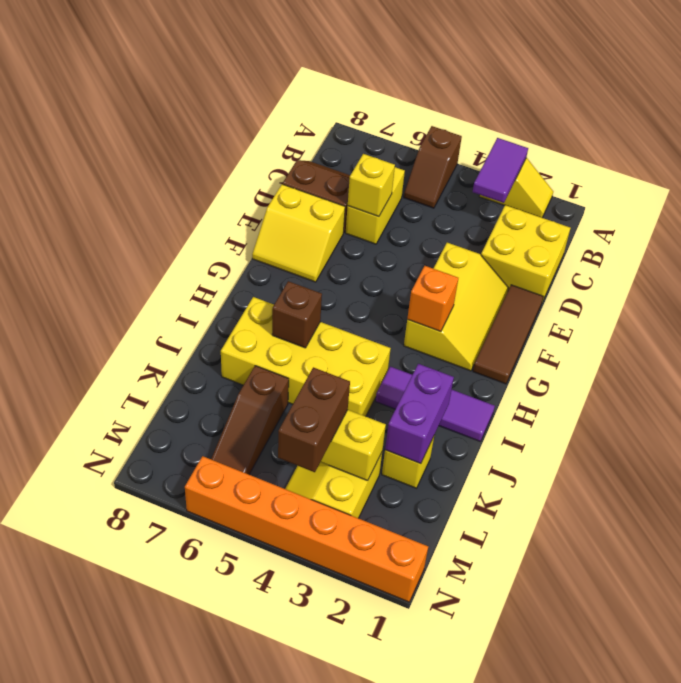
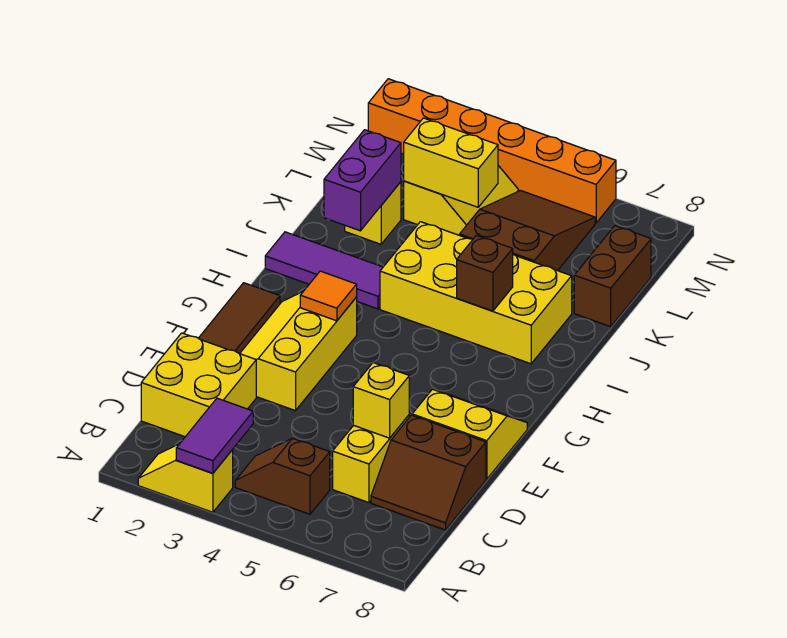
brown slope A5:B5 level 1 top A -> brown slope B4:B5 level 1 top 5
orange brick G3 level 2 -> orange tile G3 level 2
brown slope K6:M6 level 1 top K -> brown slope K5:M6 level 1 top K
brown brick L4:M4 level 3 -> brown brick K8:L8 level 1

